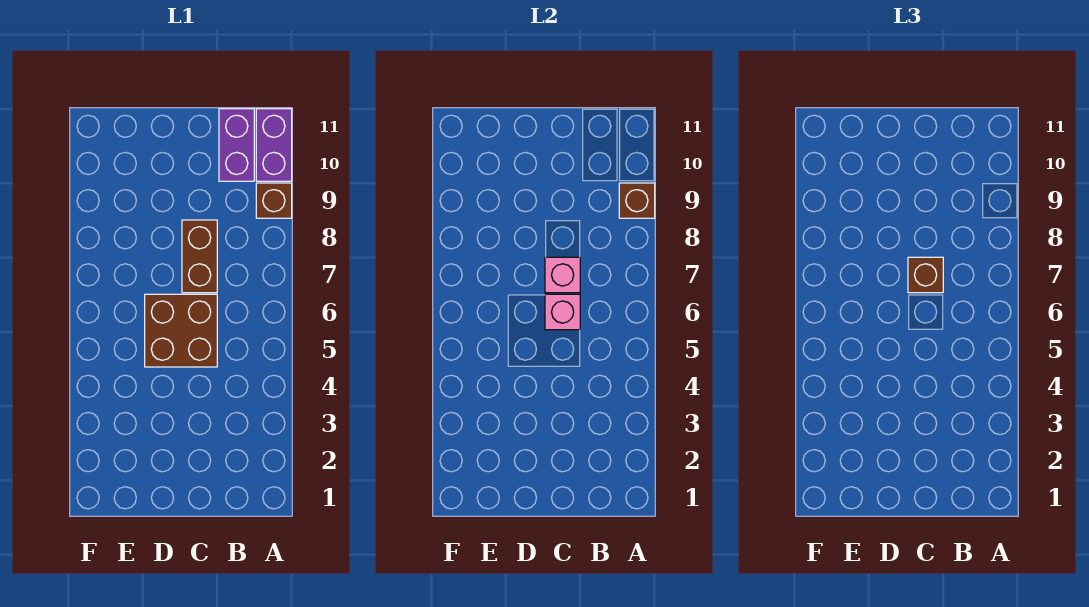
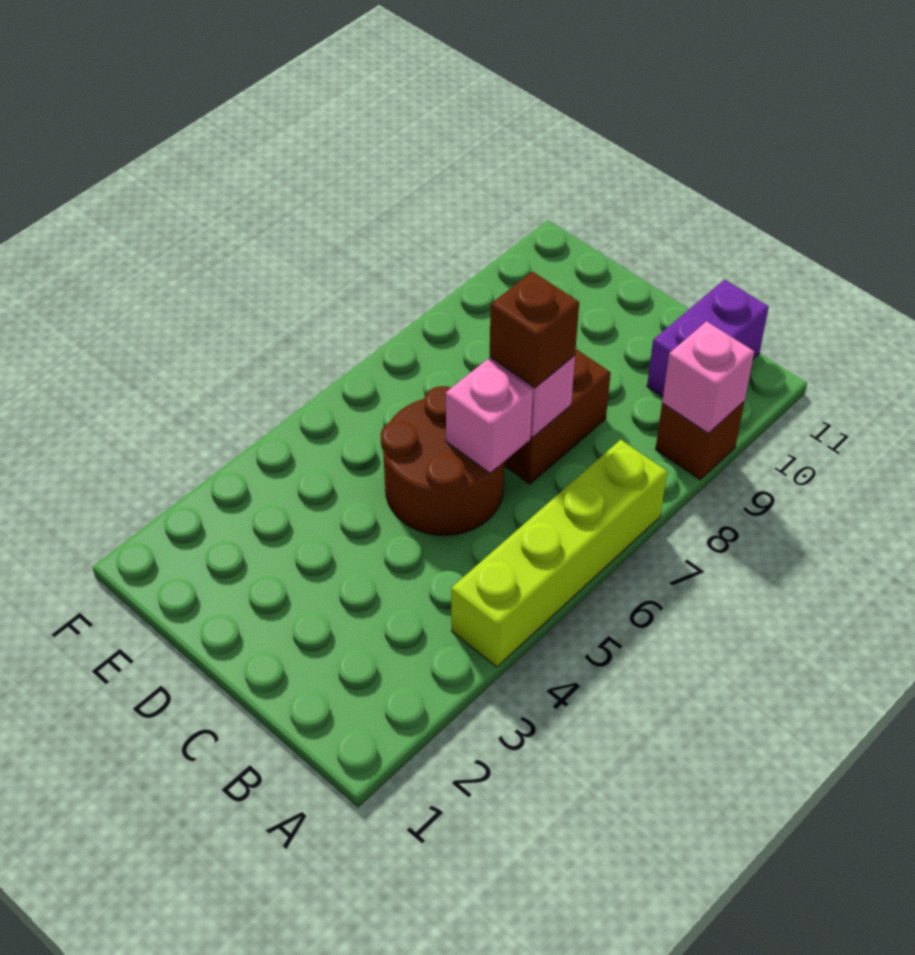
none -> lime brick A4:A7 level 1
brown brick A9 level 2 -> pink brick A9 level 2
purple brick A10:A11 level 1 -> none
brown brick C5:D6 level 1 -> brown round brick C5:D6 level 1

